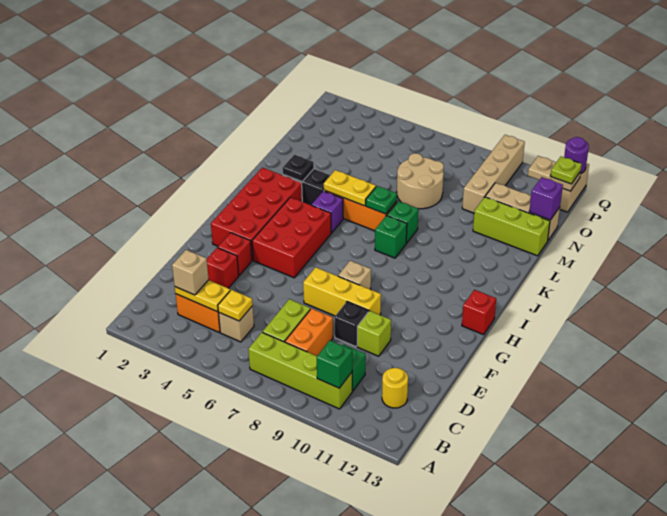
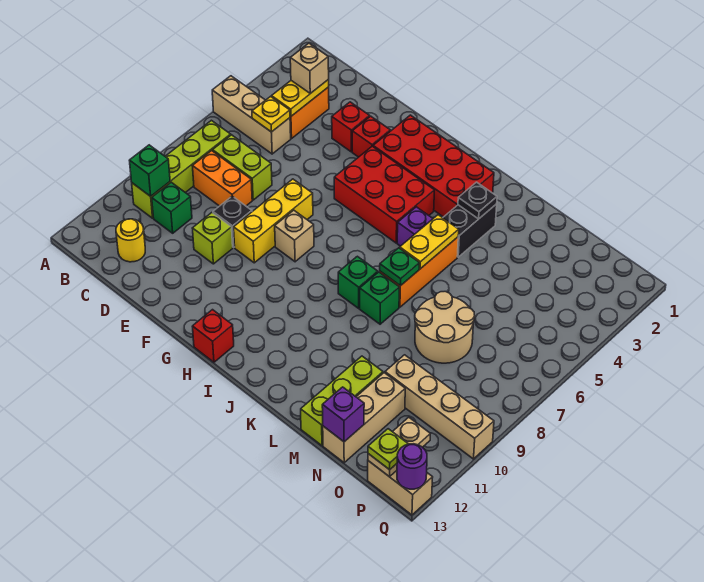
tan brick C5 level 1 -> tan brick A5:C5 level 1

